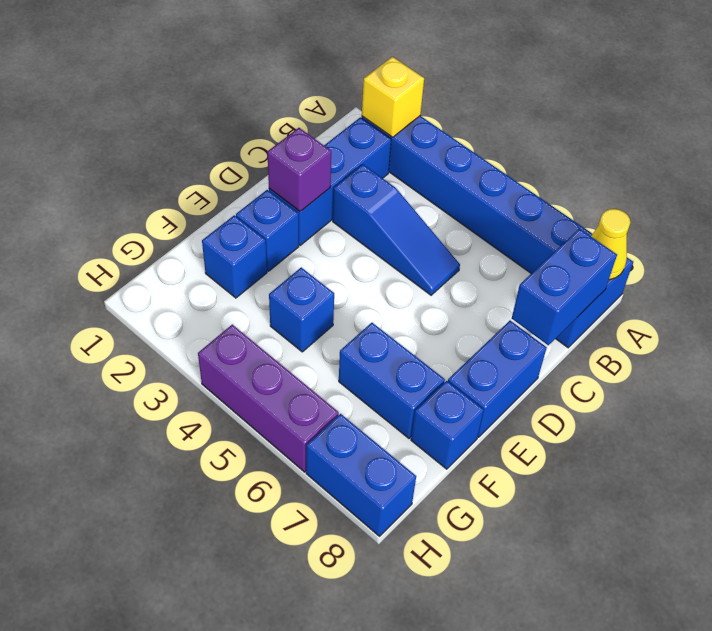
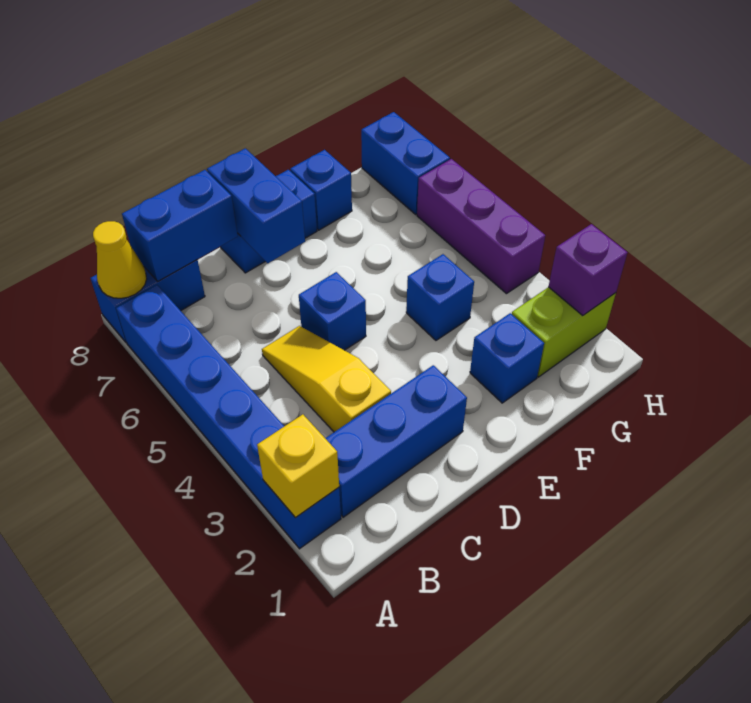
blue slope C3:C5 level 1 top 3 -> yellow slope C3:C5 level 1 top 3
purple brick D2 level 2 -> purple brick H2 level 2
blue brick E2 level 1 -> blue brick D5 level 1
blue brick F6:F7 level 1 -> blue brick D7:D8 level 2
none -> lime brick G2:H2 level 1

